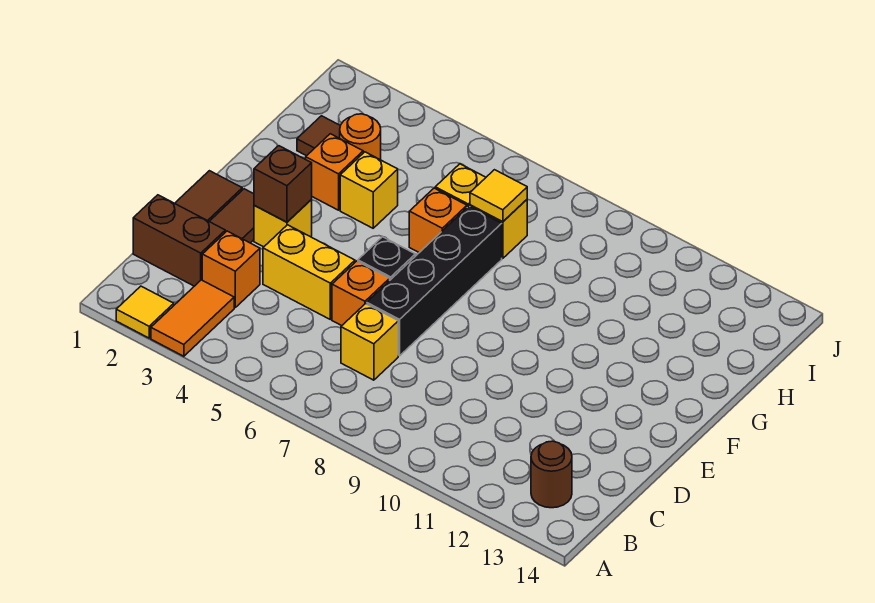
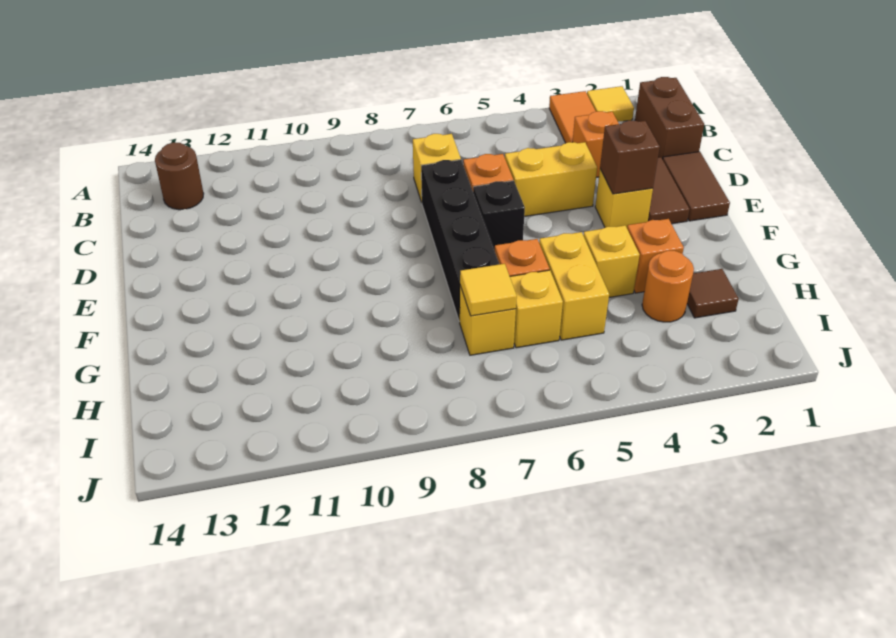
brown brick C1:C2 level 1 -> brown brick B1:C1 level 1
none -> yellow brick G5:H5 level 1

